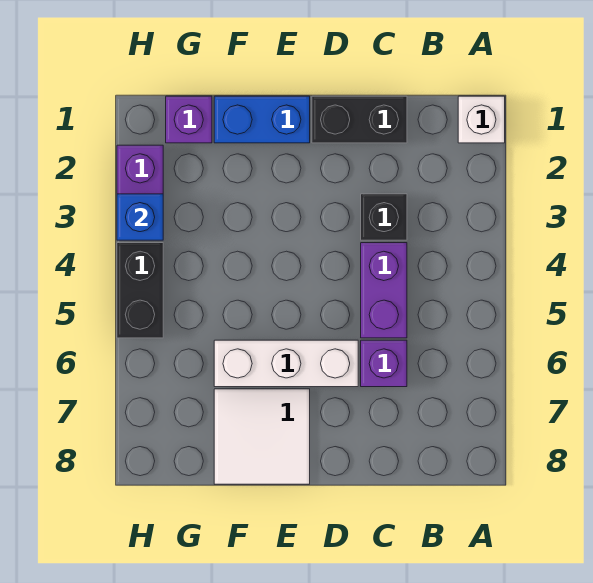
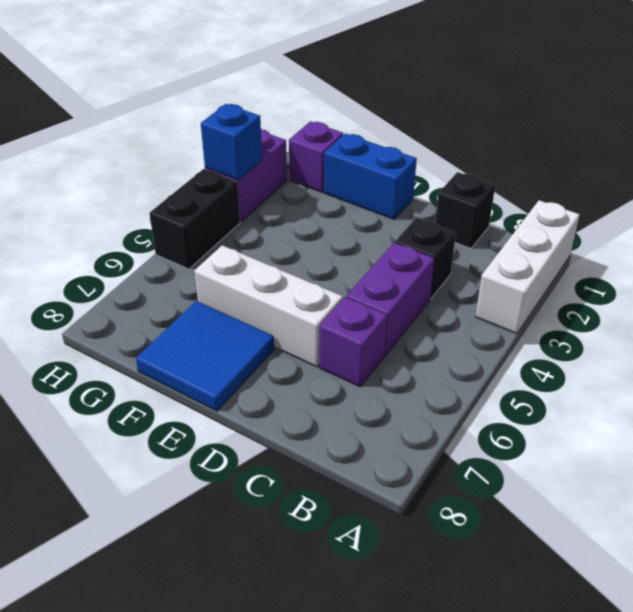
white brick A1 level 1 -> white brick A1:A3 level 1
black brick C1:D1 level 1 -> black brick C1 level 1
white tile E7:F8 level 1 -> blue tile E7:F8 level 1

